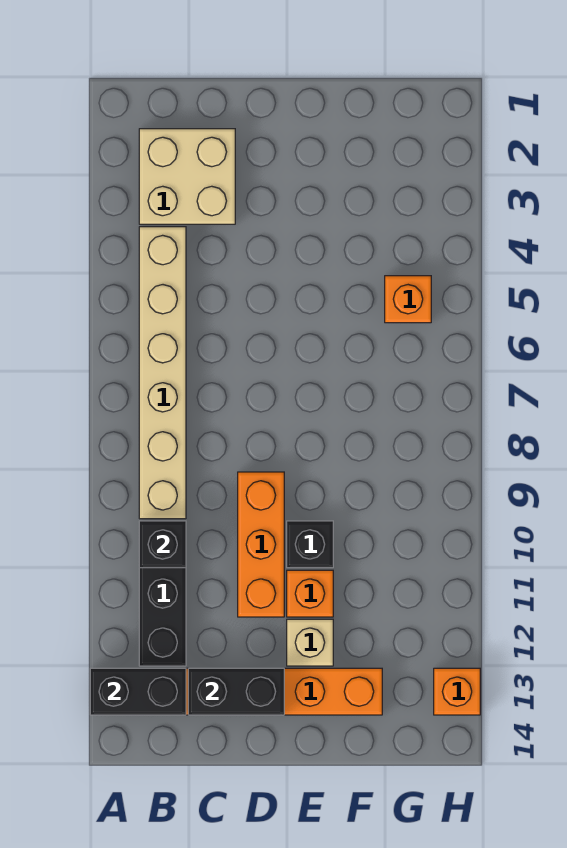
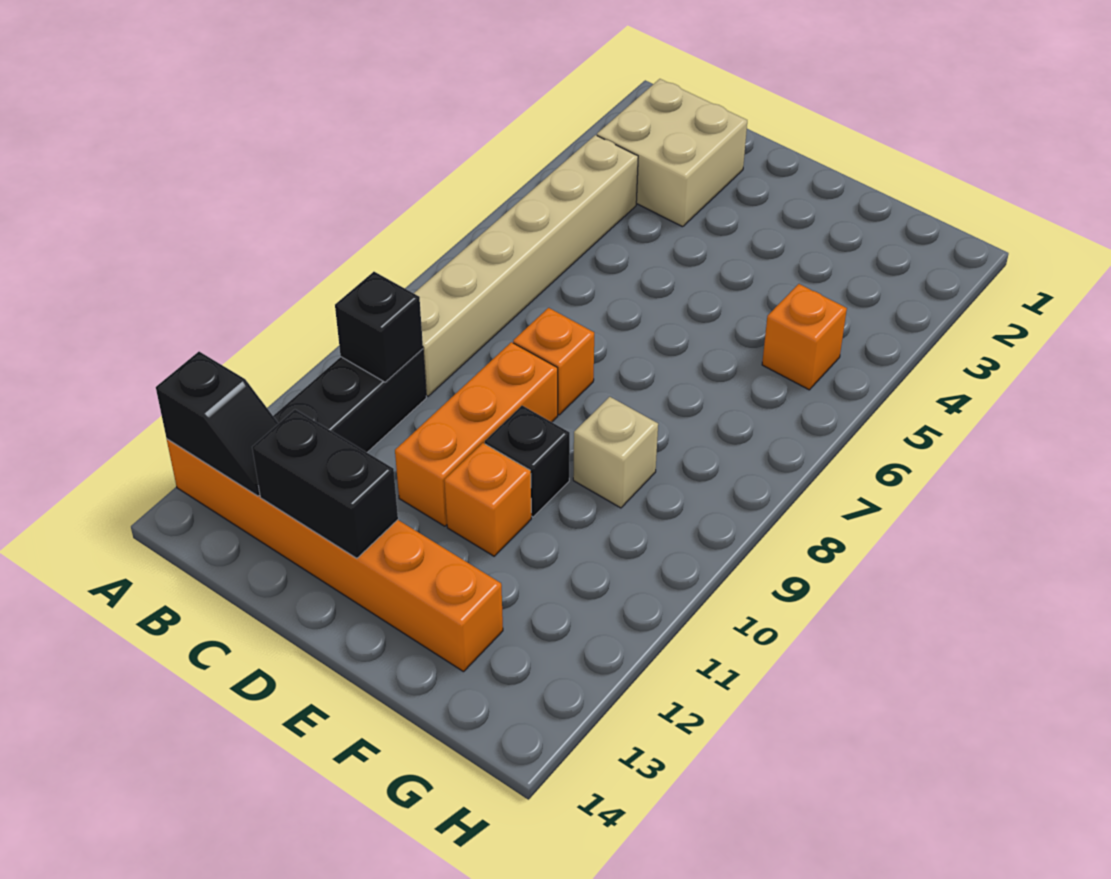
black brick A13:B13 level 2 -> black slope A13:B13 level 2 top A
tan brick E12 level 1 -> tan brick F9 level 1
orange brick H13 level 1 -> orange brick D8 level 1

